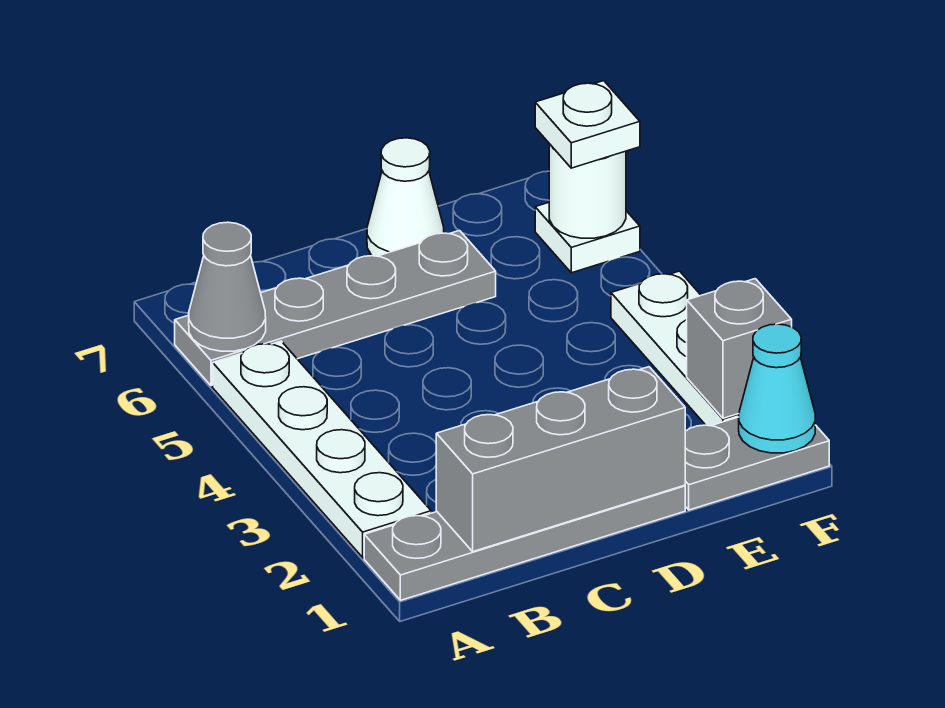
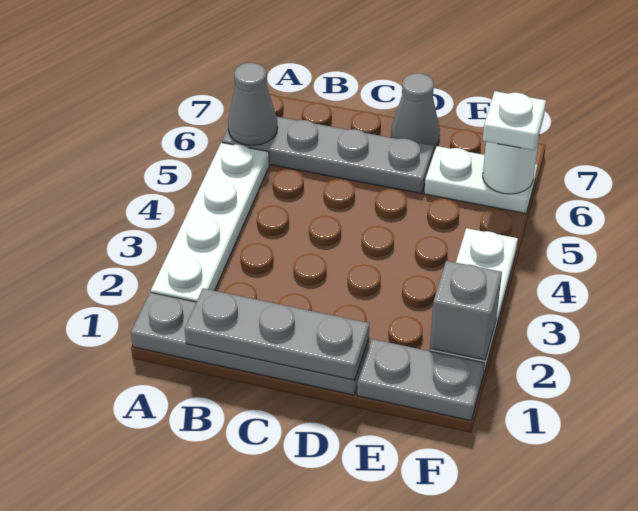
grey brick B1:D1 level 2 -> grey plate B1:D1 level 2
white cone D7 level 1 -> grey cone D7 level 1
cyan cone F1 level 2 -> none
white plate F6 level 1 -> white plate E6:F6 level 1

